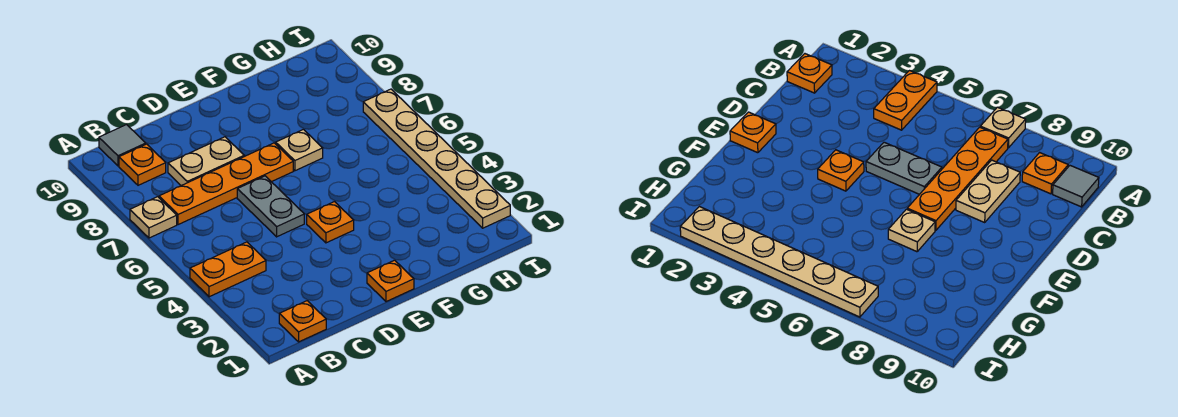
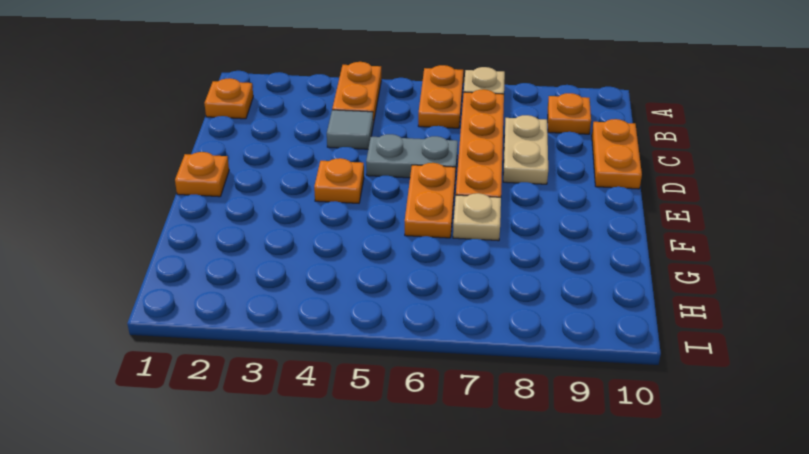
none -> orange plate A6:B6 level 1
grey tile B10 level 1 -> grey tile C4 level 1
none -> orange plate C10:D10 level 1
none -> orange plate E6:F6 level 1
tan plate I2:I7 level 1 -> none

